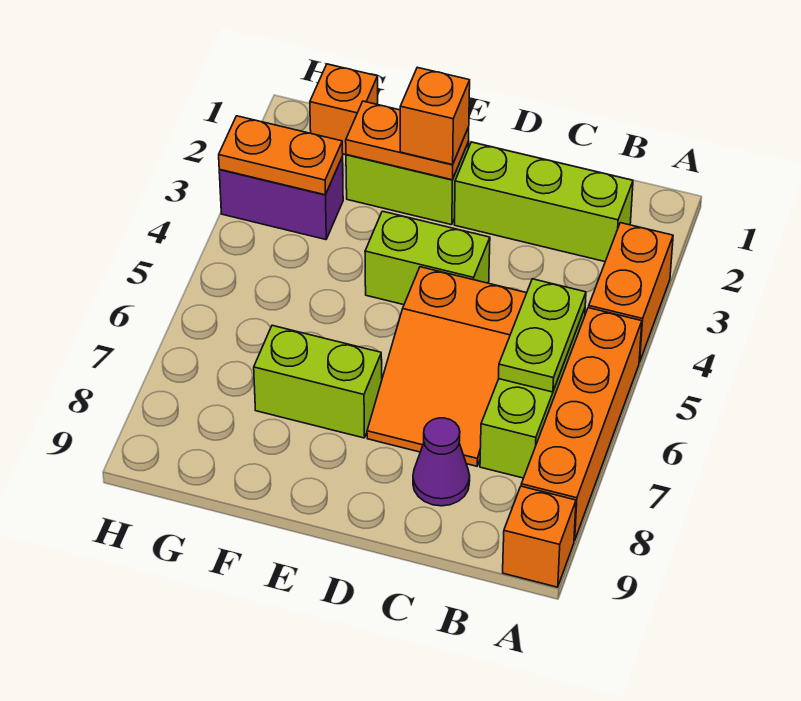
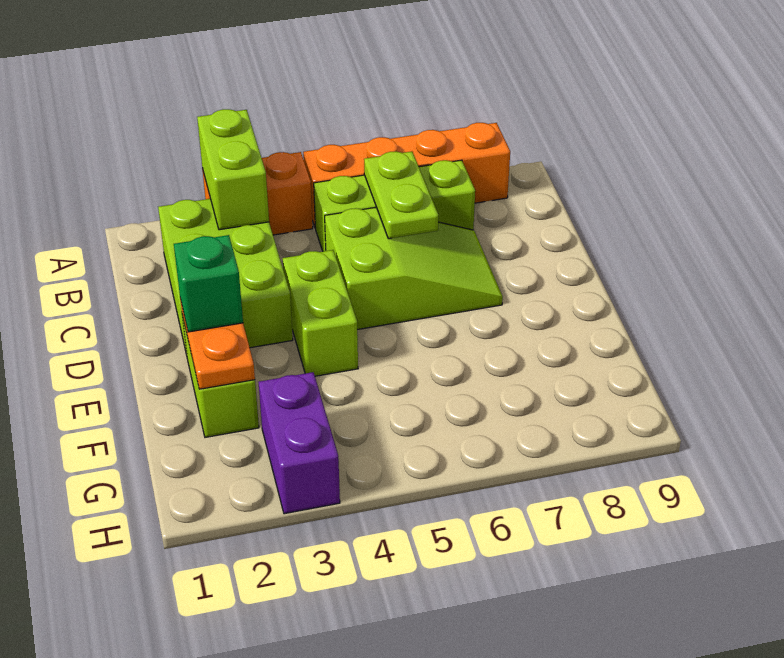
orange brick A9 level 1 -> none
lime brick B2:D2 level 1 -> lime brick B2:D3 level 1
lime plate B5:B6 level 2 -> lime plate B6:C6 level 2
orange slope C5:D7 level 1 top 5 -> lime slope C5:D7 level 1 top 5
purple cone C8 level 1 -> none
orange brick E2 level 3 -> green brick E2 level 3
lime brick E7:F7 level 1 -> lime brick A3:B3 level 2
orange brick G1 level 1 -> none
orange plate G3:H3 level 2 -> none

